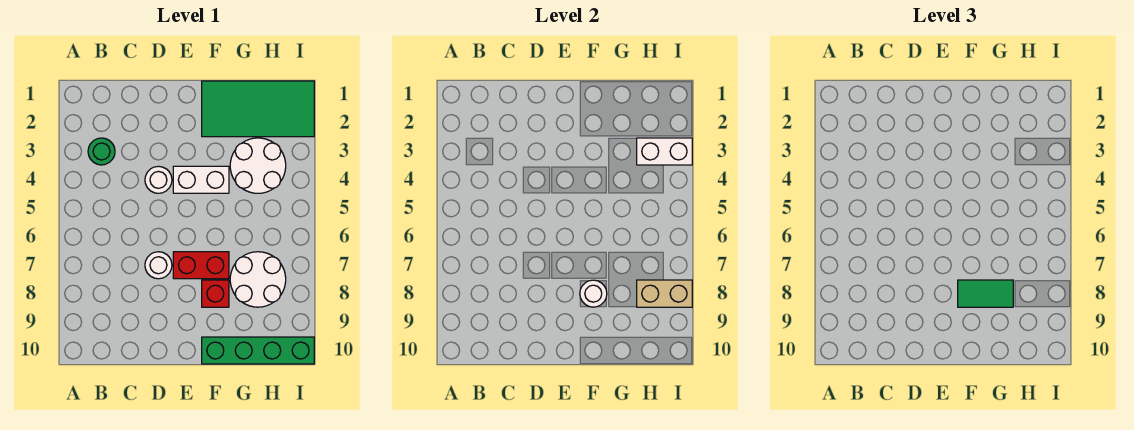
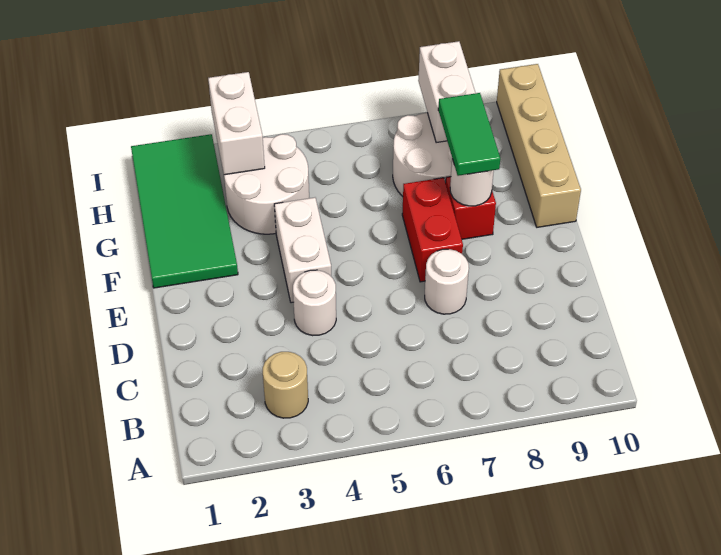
green round brick B3 level 1 -> tan round brick B3 level 1
green brick F10:I10 level 1 -> tan brick F10:I10 level 1
tan brick H8:I8 level 2 -> white brick H8:I8 level 2

